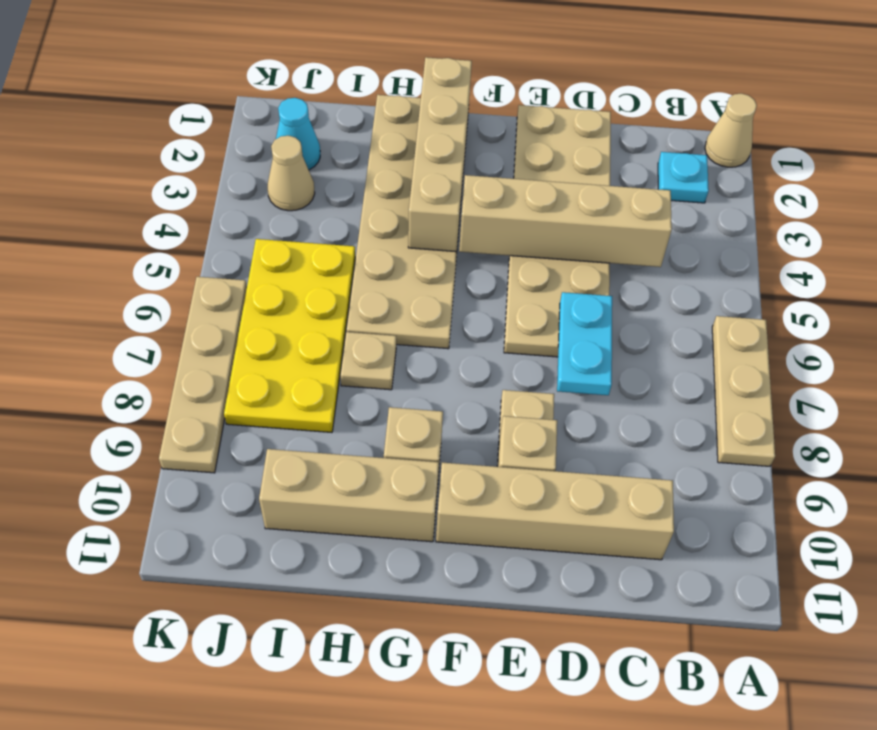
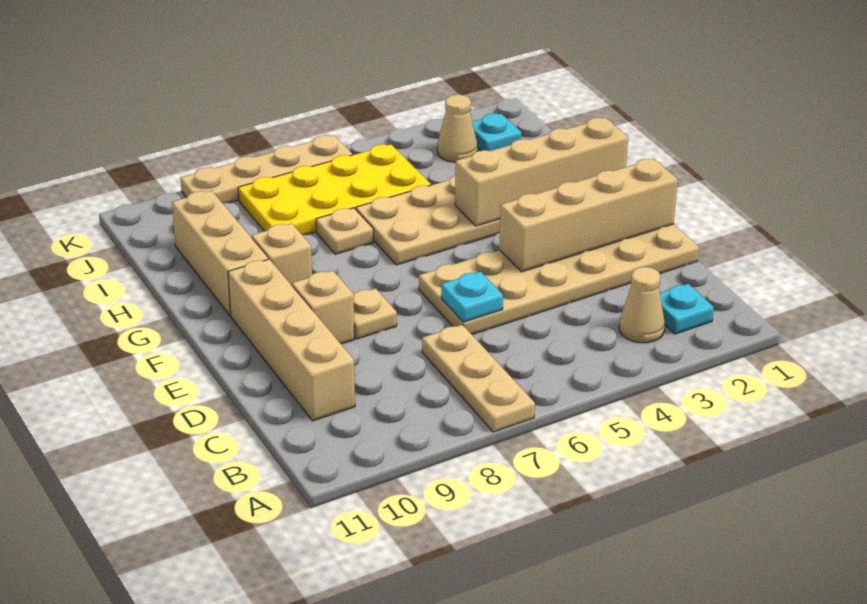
tan cone A1 level 1 -> tan cone B3 level 1
tan plate A6:A8 level 1 -> tan plate A7:C7 level 1
tan brick C4:F4 level 2 -> tan brick E1:E4 level 2
cyan plate D6:D7 level 2 -> cyan plate D6 level 2
cyan cone J2 level 1 -> cyan plate J2 level 1

